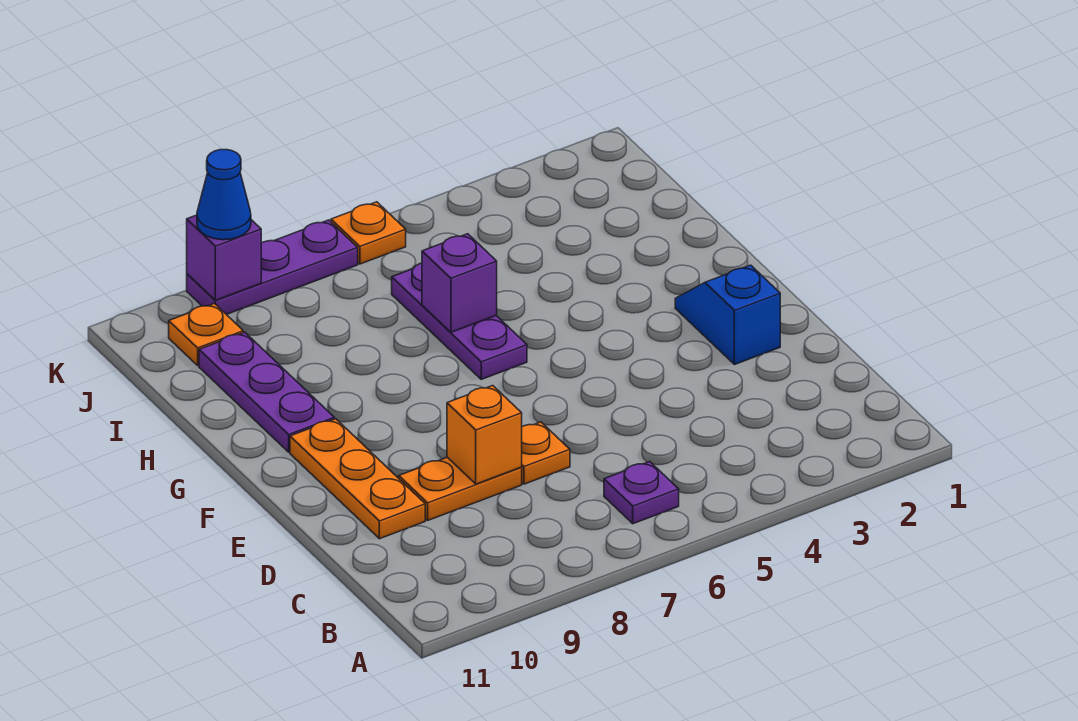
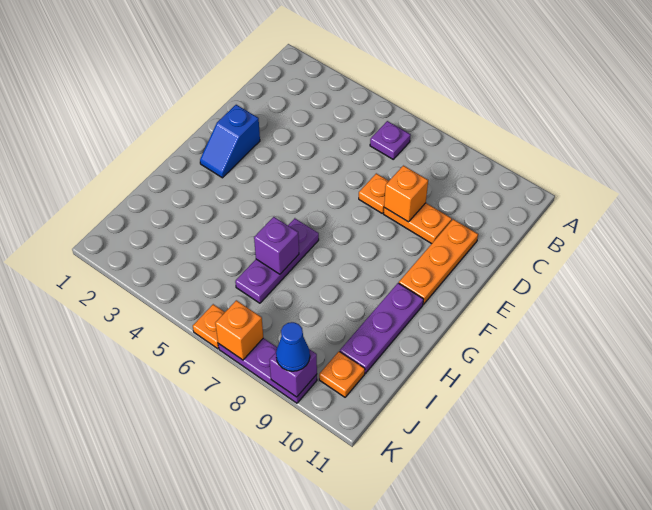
none -> orange brick K7 level 2

